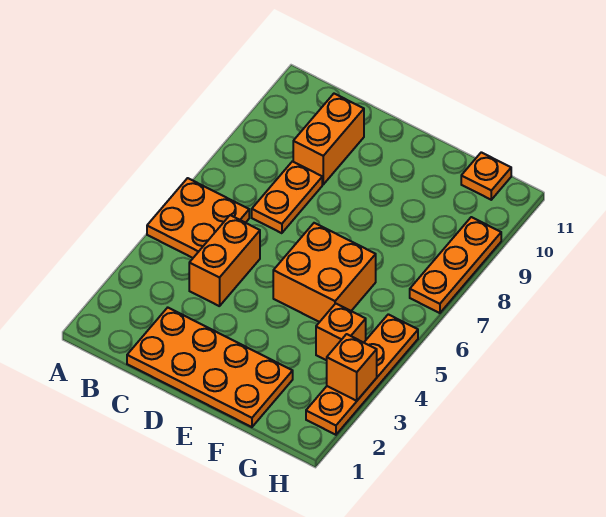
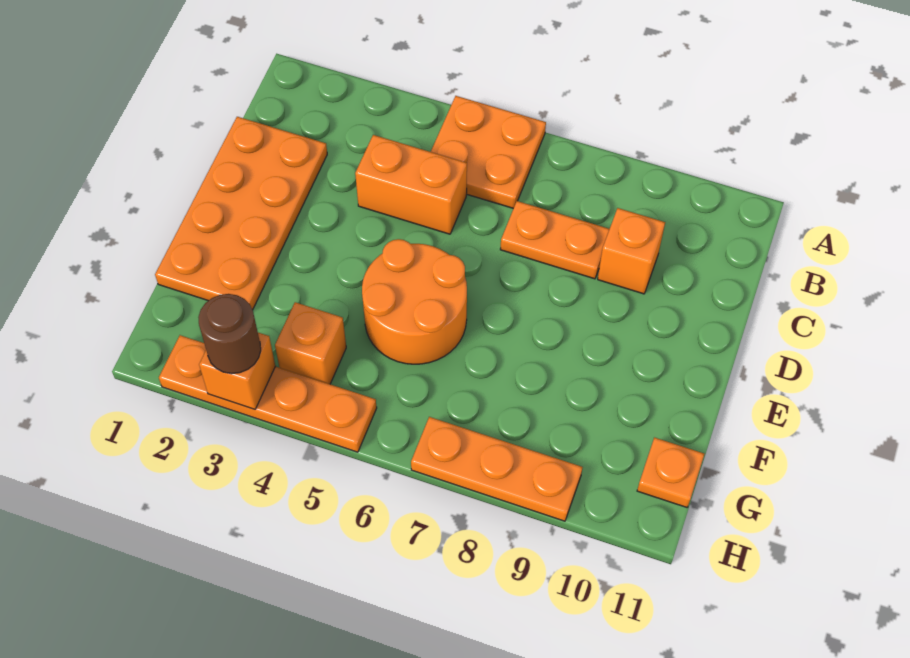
orange brick C9:C10 level 1 -> orange brick C9 level 1
orange brick E5:F6 level 1 -> orange round brick E5:F6 level 1
none -> brown round brick H3 level 3

